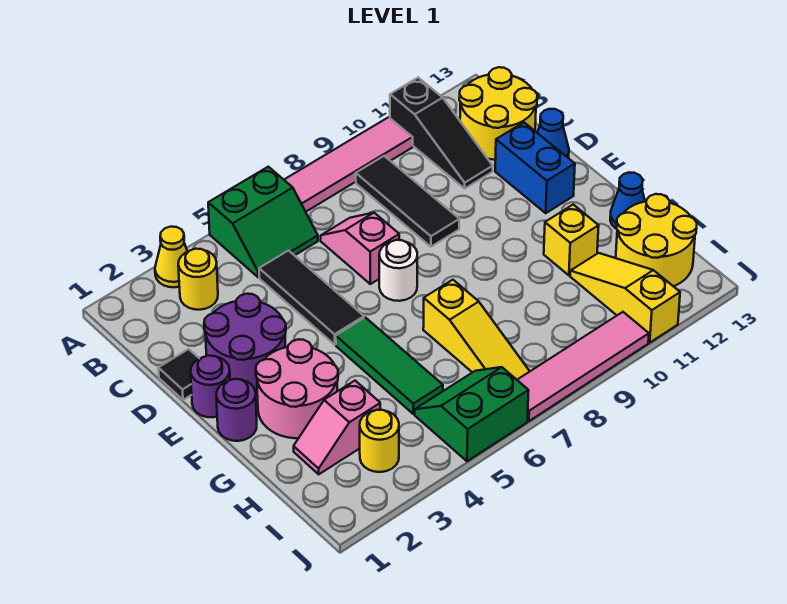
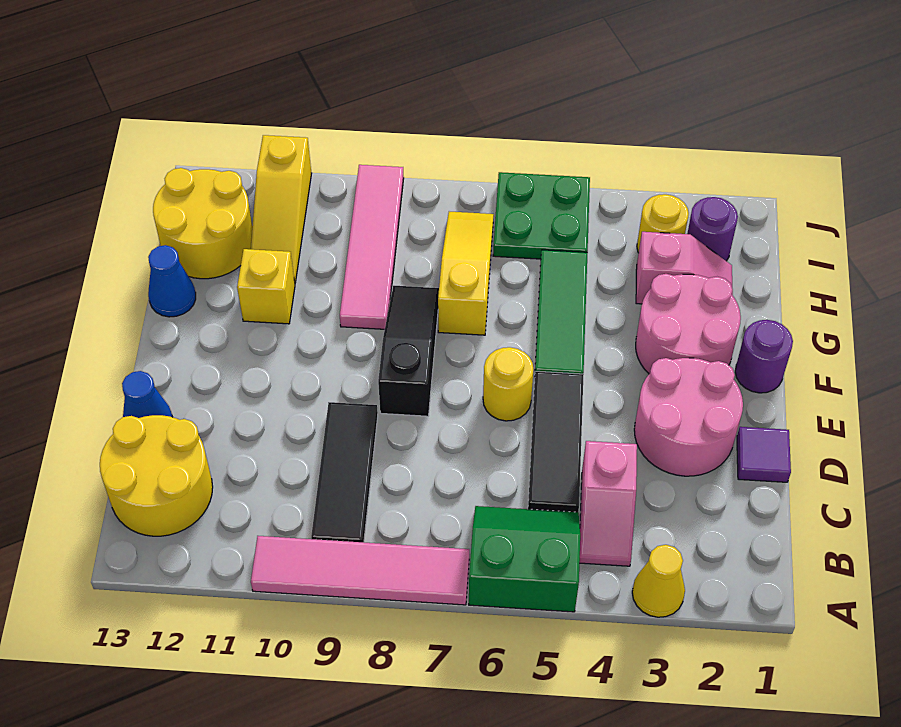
black slope A11:C11 level 1 top A -> black slope E8:G8 level 1 top E
yellow round brick B3 level 1 -> yellow round brick E6 level 1
pink slope C7:D7 level 1 top D -> pink slope B4:C4 level 1 top C
black tile D1 level 1 -> purple tile D1 level 1
purple round brick D2:E3 level 1 -> pink round brick D2:E3 level 1
blue brick D12:E12 level 1 -> none
purple round brick E1 level 1 -> purple round brick I2 level 1
white round brick E7 level 1 -> none
green slope I5:J6 level 1 top J -> green plate I5:J6 level 1
pink tile J7:J10 level 1 -> pink tile G9:J9 level 1

